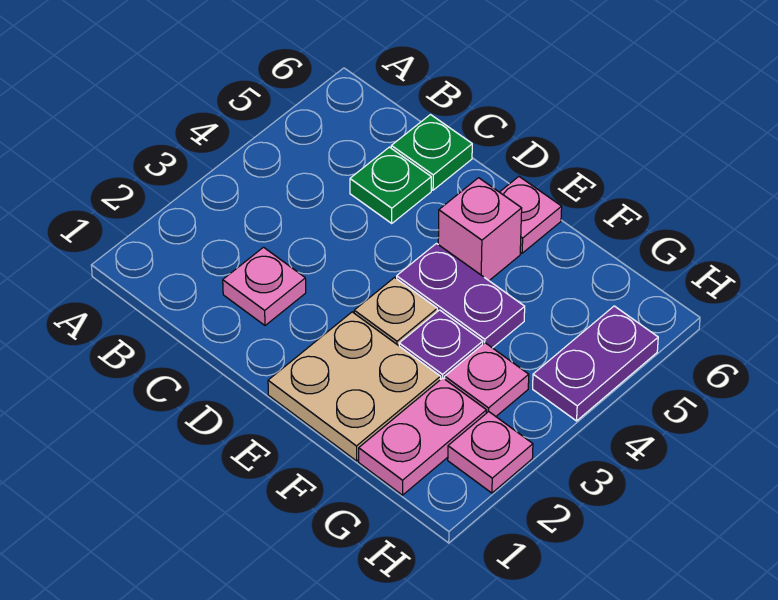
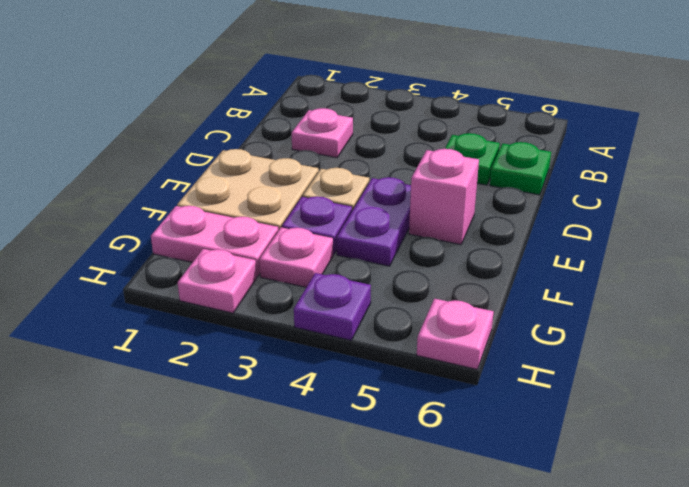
pink plate E6 level 1 -> pink plate H6 level 1
purple plate H4:H5 level 1 -> purple plate H4 level 1

